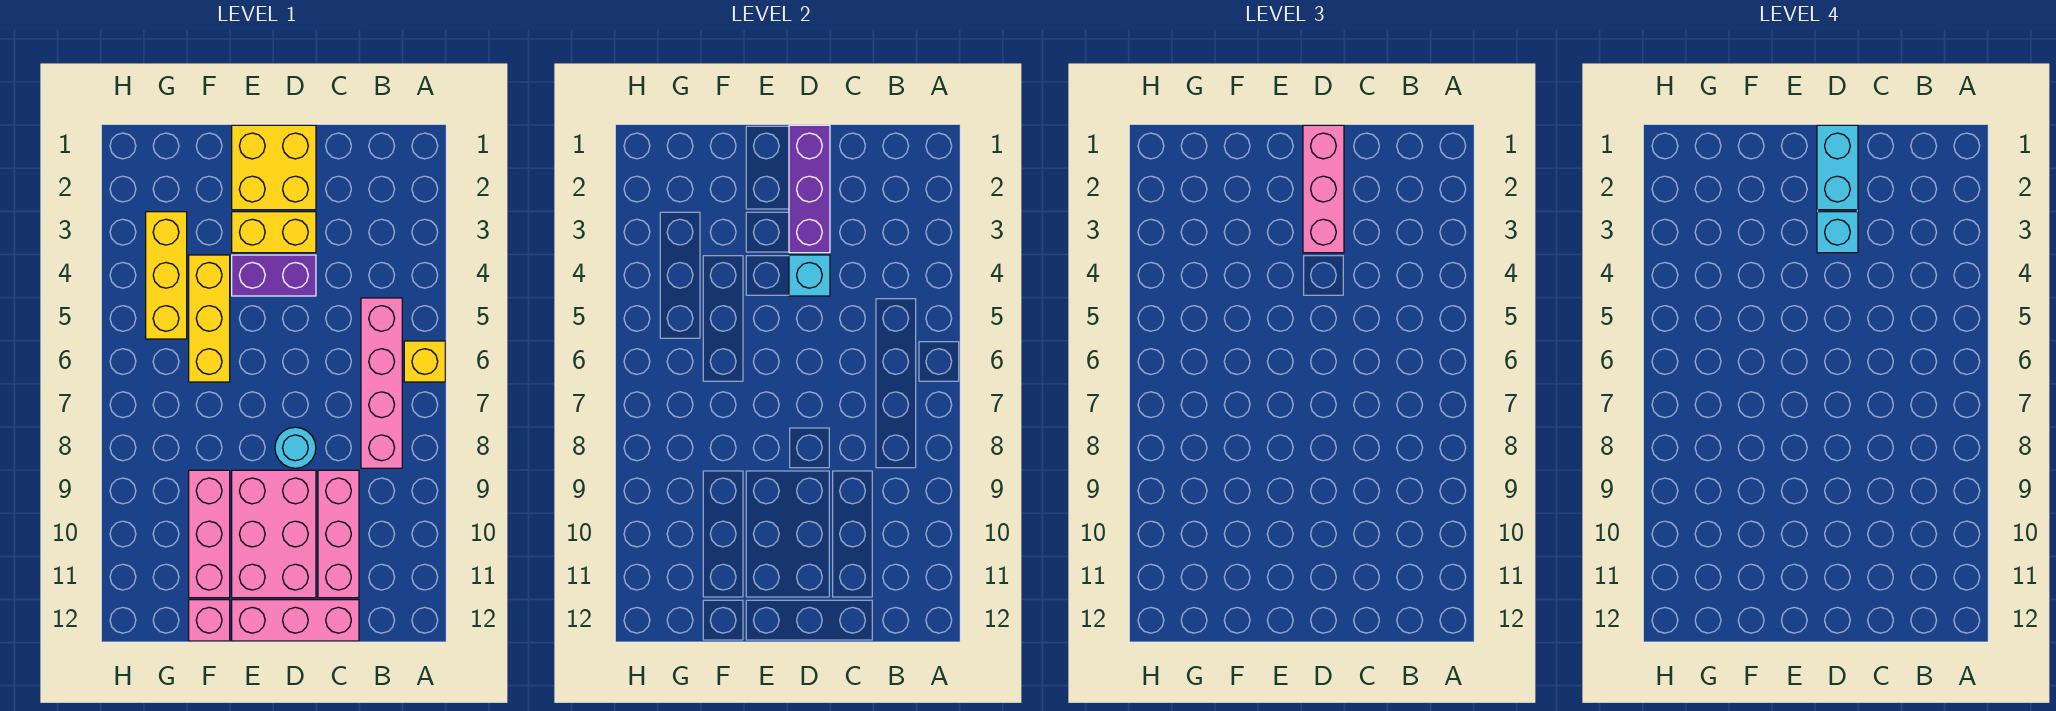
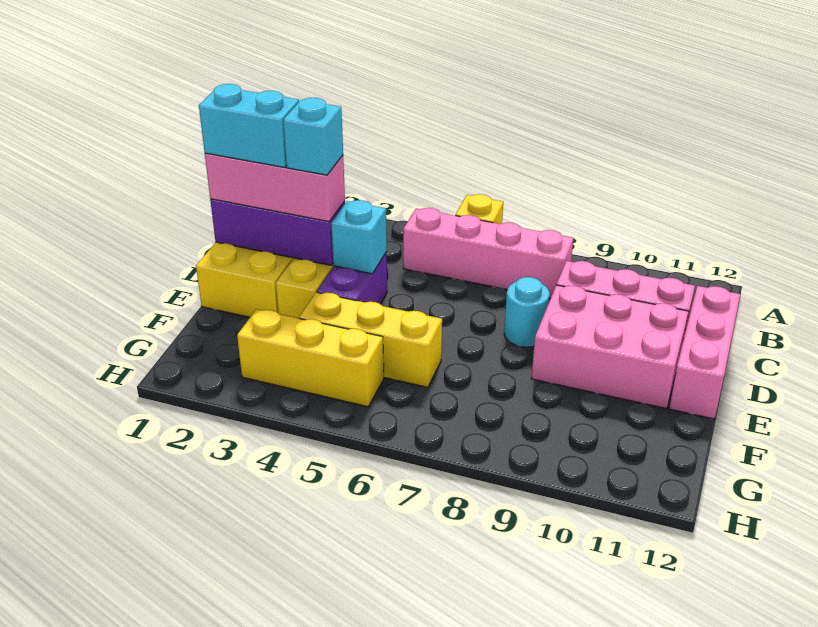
pink brick F9:F11 level 1 -> none
pink brick F12 level 1 -> none

